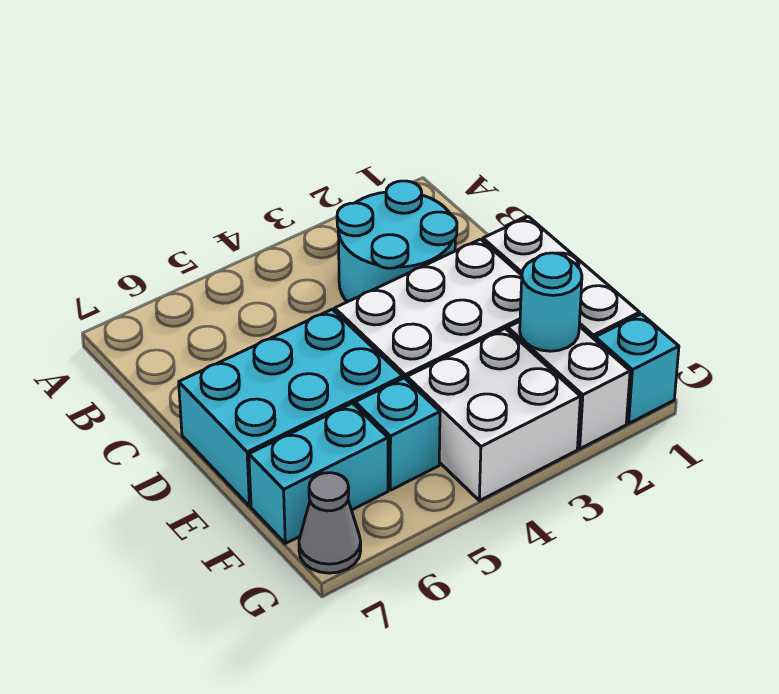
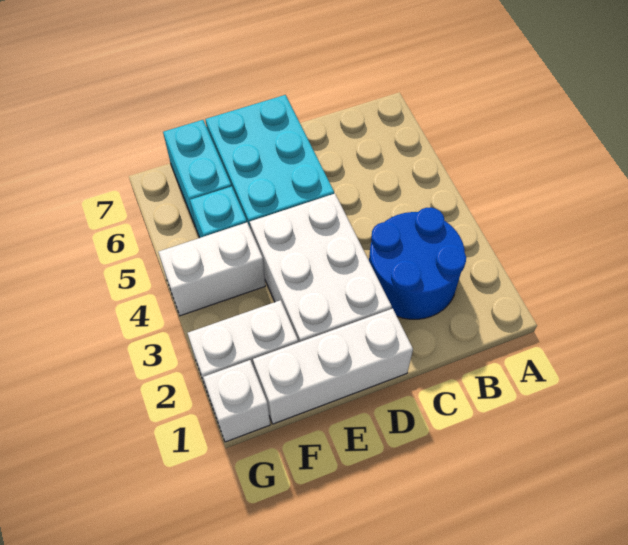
cyan round brick B2:C3 level 1 -> blue round brick B2:C3 level 1
cyan round brick F2 level 2 -> none
white brick F3:G4 level 1 -> white brick F4:G4 level 1
cyan brick G1 level 1 -> white brick G1 level 1
grey cone G7 level 1 -> none

